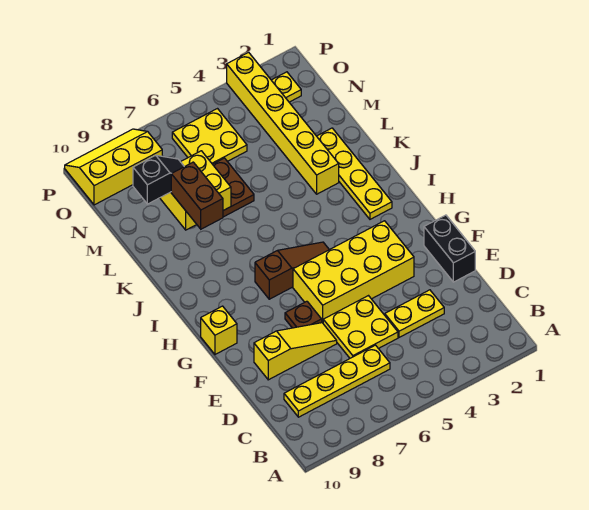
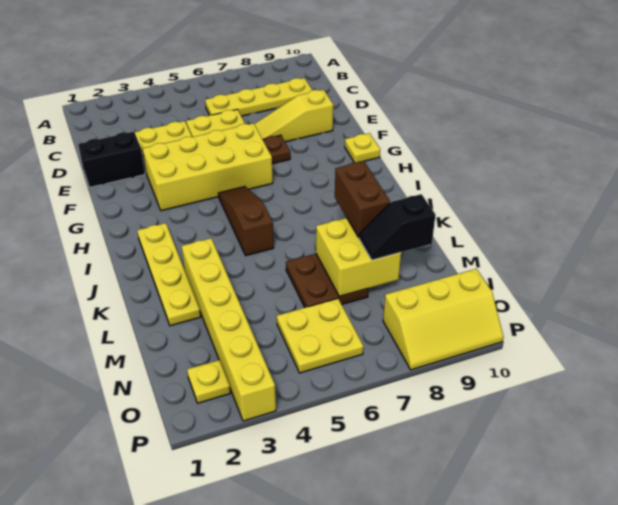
black brick E1:F1 level 1 -> black brick E1:E2 level 1
yellow brick G10 level 1 -> yellow plate G10 level 1
brown slope H5:H7 level 1 top 7 -> brown slope H5:J5 level 1 top J

